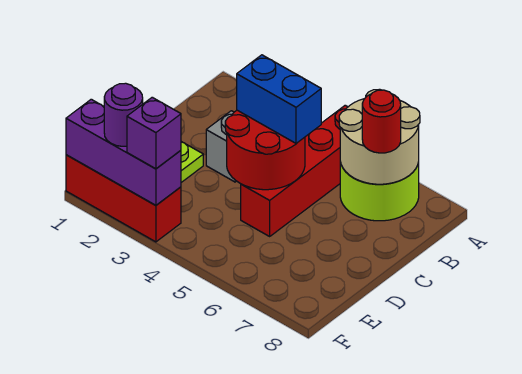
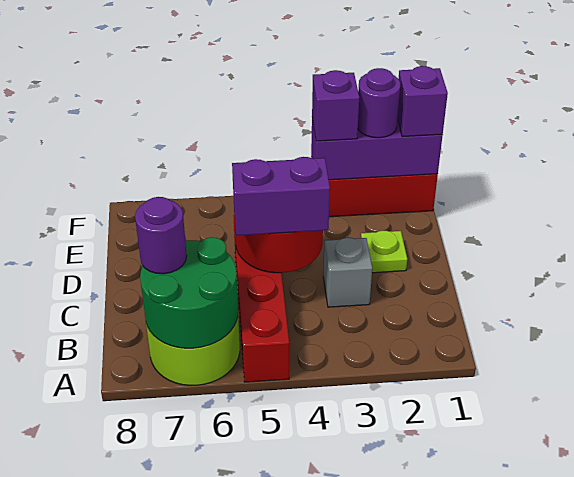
tan round brick A6:B7 level 2 -> green round brick A6:B7 level 2
red round brick B7 level 3 -> purple round brick B7 level 3
blue brick C4:C5 level 3 -> purple brick C4:C5 level 3
none -> purple brick F1 level 3

